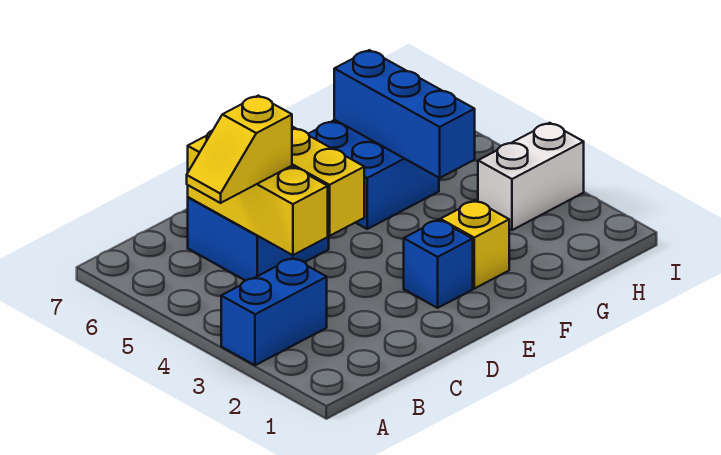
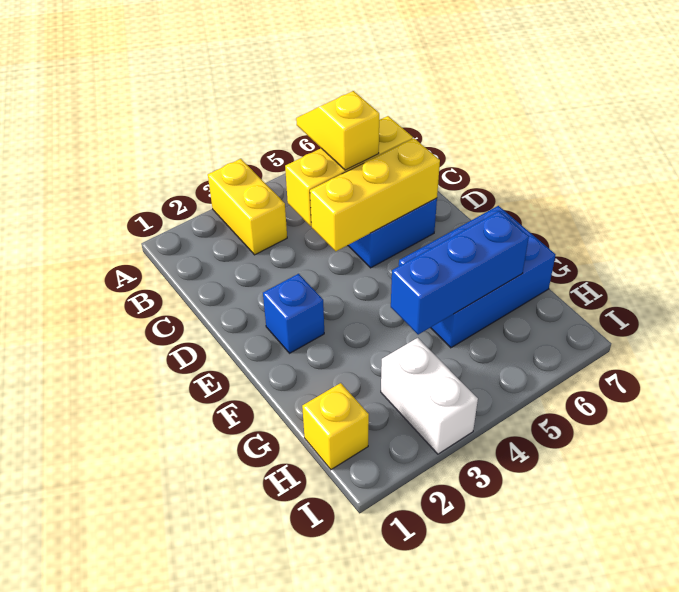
blue brick A3:B3 level 1 -> yellow brick A3:B3 level 1
yellow brick F2 level 1 -> yellow brick H1 level 1
blue brick F5:G6 level 1 -> blue brick F5:G7 level 1

